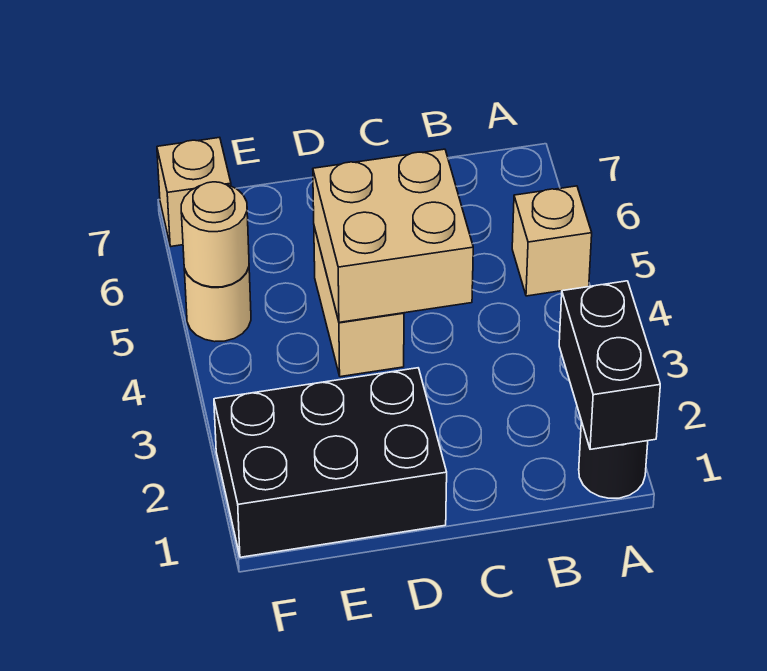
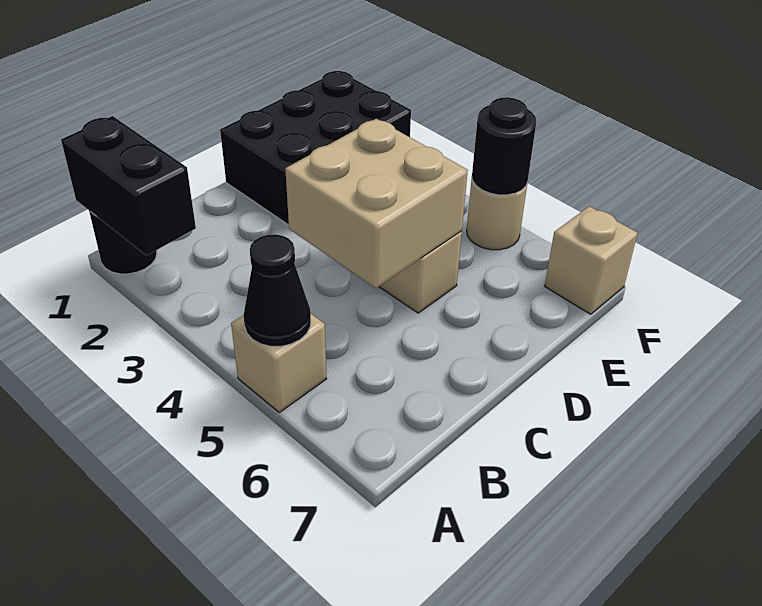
none -> black cone A5 level 2
tan round brick F5 level 2 -> black round brick F5 level 2

